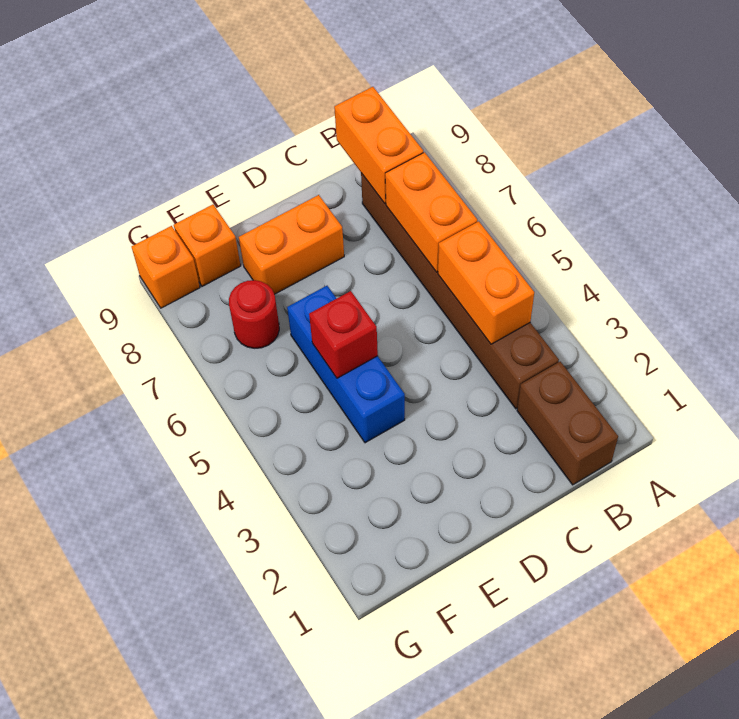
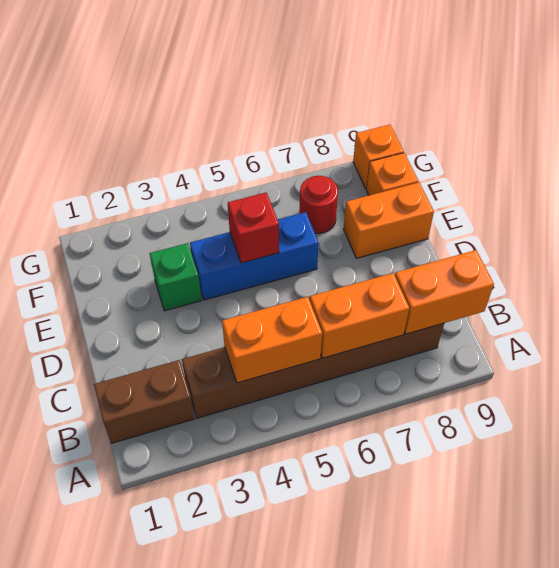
orange brick D8:E8 level 1 -> orange brick E8:E9 level 1
none -> green brick E3 level 1

